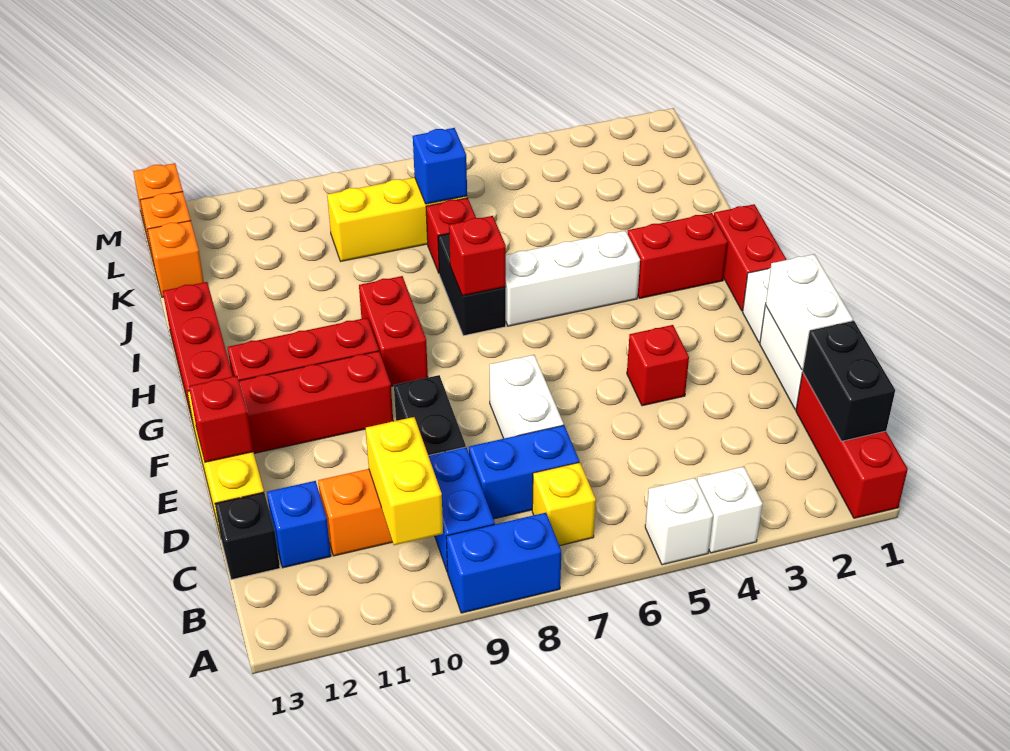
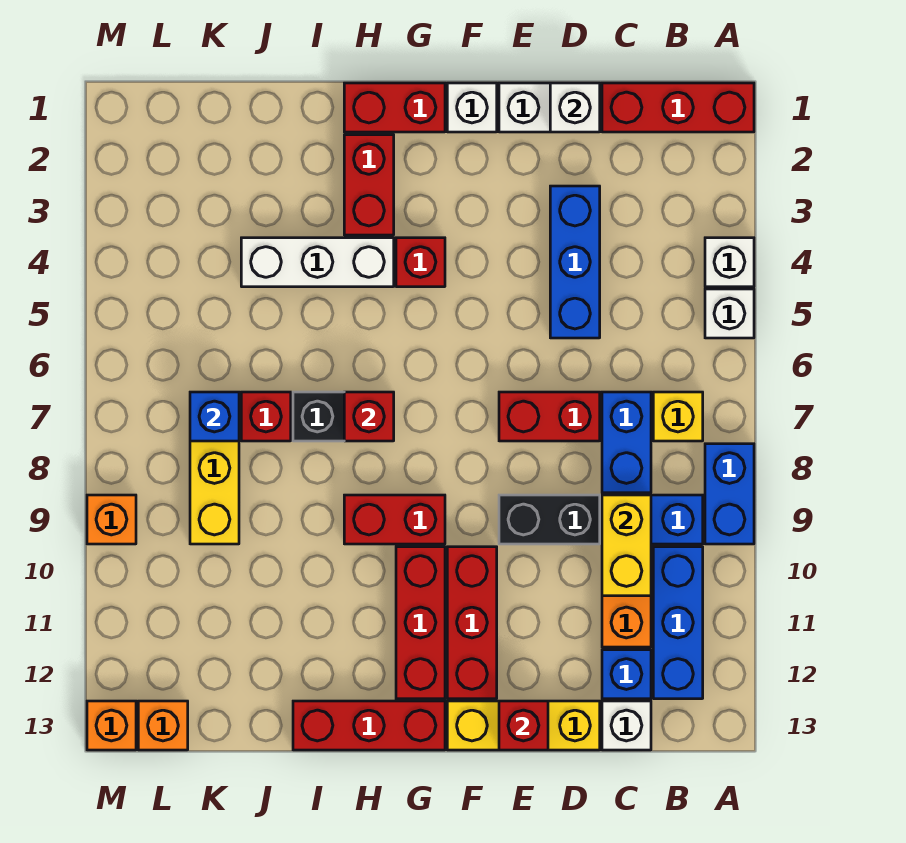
black brick B1:C1 level 2 -> none
none -> blue brick B10:B12 level 1
yellow brick B10:C10 level 2 -> yellow brick C9:C10 level 2
black brick C13 level 1 -> white brick C13 level 1
white brick D1:E1 level 2 -> white brick D1 level 2
none -> blue brick D3:D5 level 1
white brick D7:E7 level 1 -> red brick D7:E7 level 1
red brick E4 level 1 -> red brick G4 level 1
white brick H4:H6 level 1 -> white brick H4:J4 level 1
orange brick K13 level 1 -> orange brick M9 level 1

